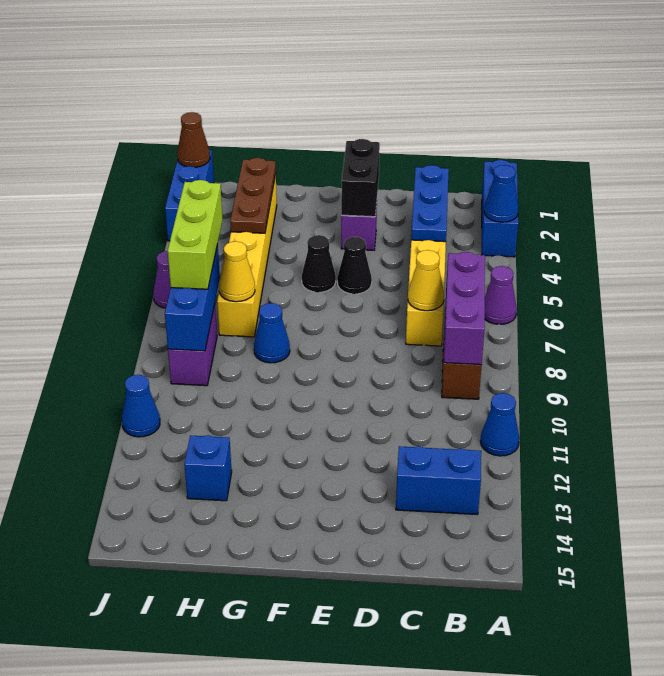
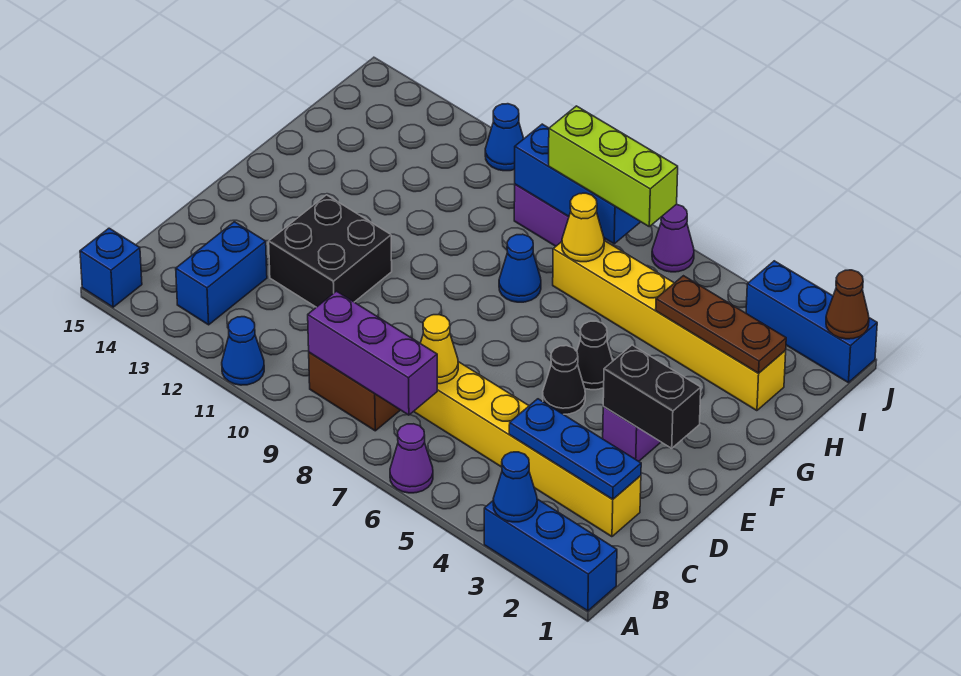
none -> black brick D11:E12 level 1
blue brick H13 level 1 -> blue brick A15 level 1

